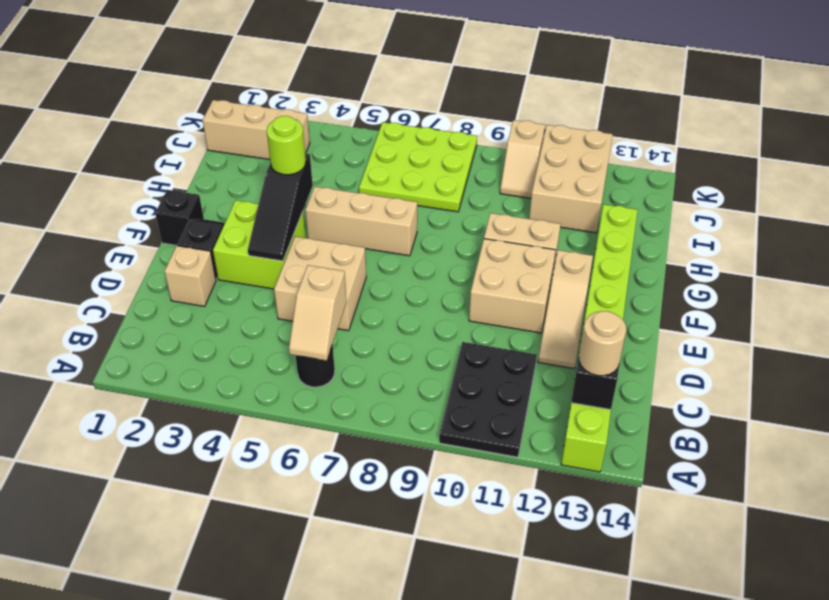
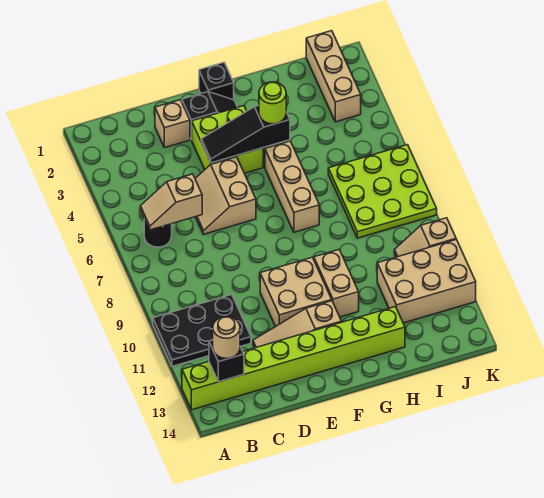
tan brick D5:E6 level 1 -> tan slope D5:E6 level 1 top E

